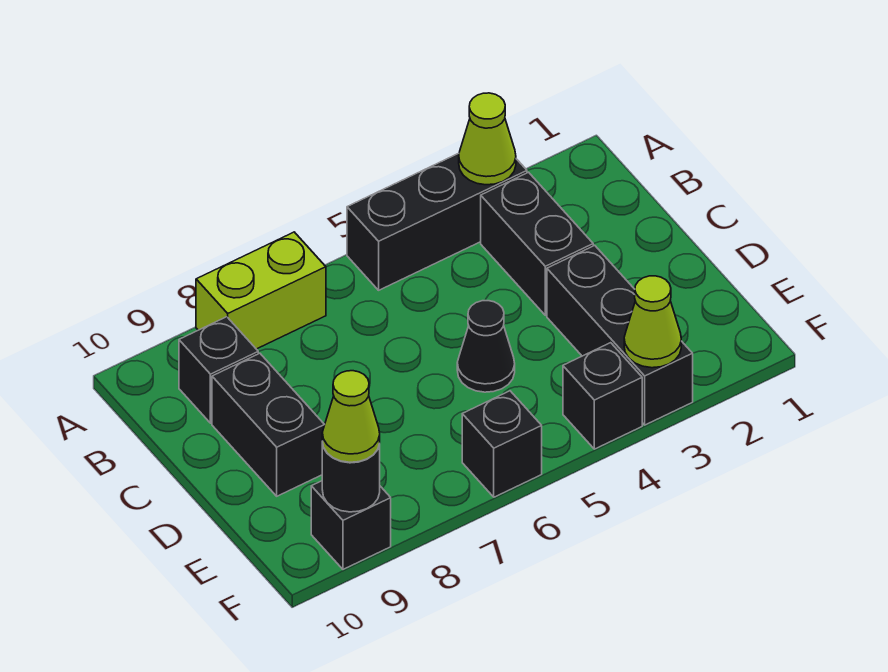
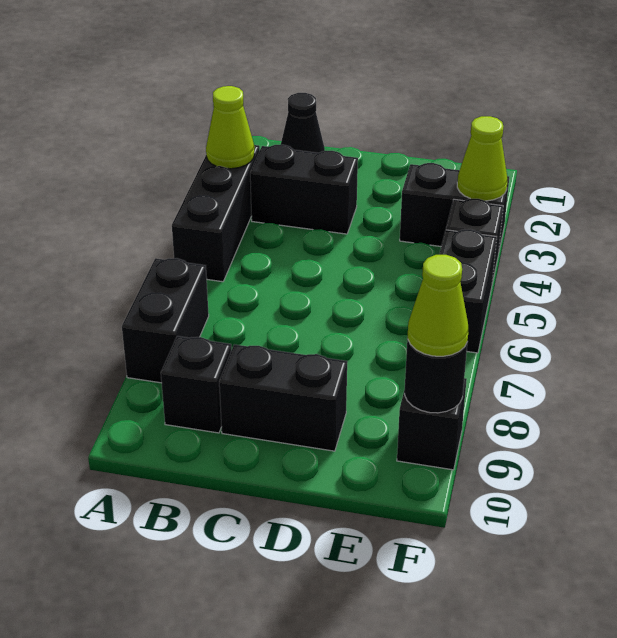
lime brick A7:A8 level 1 -> black brick A7:A8 level 1
black brick D3:F3 level 1 -> black brick E3:F3 level 1
black cone D5 level 1 -> black cone B1 level 1
black brick F6 level 1 -> black brick F5:F6 level 1

